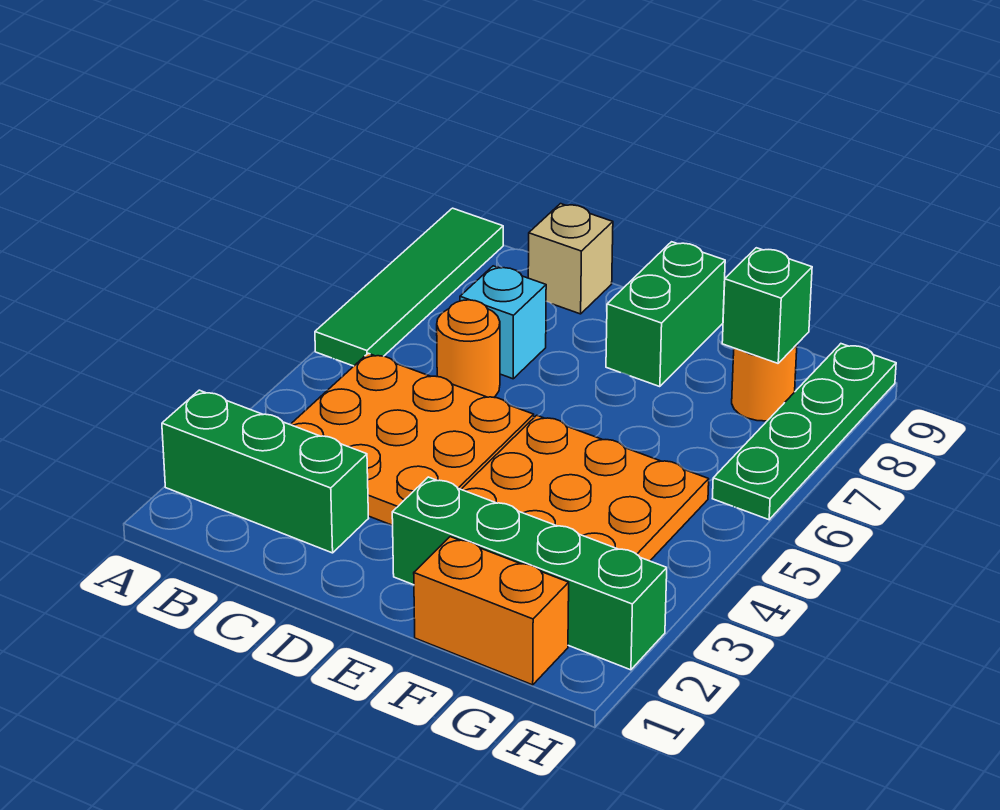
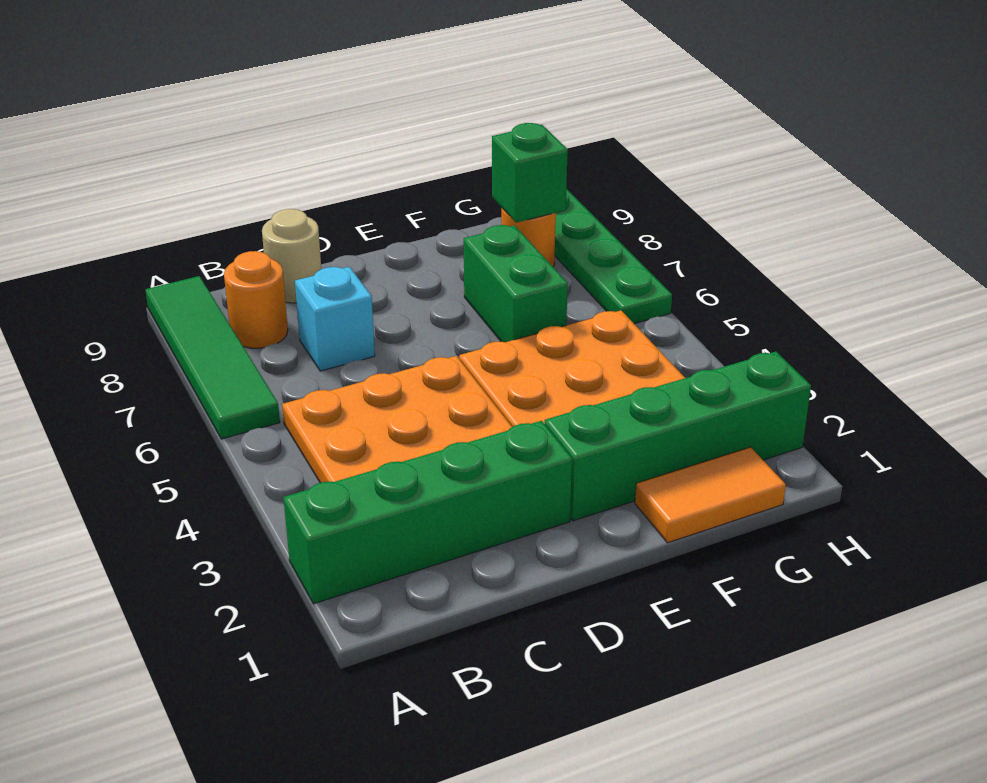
green brick A2:C2 level 1 -> green brick A2:D2 level 1
orange round brick C6 level 1 -> orange round brick B8 level 1
tan brick C9 level 1 -> tan round brick C9 level 1
green brick E8:E9 level 1 -> green brick F6:F7 level 1
orange brick F1:G1 level 1 -> orange tile F1:G1 level 1

